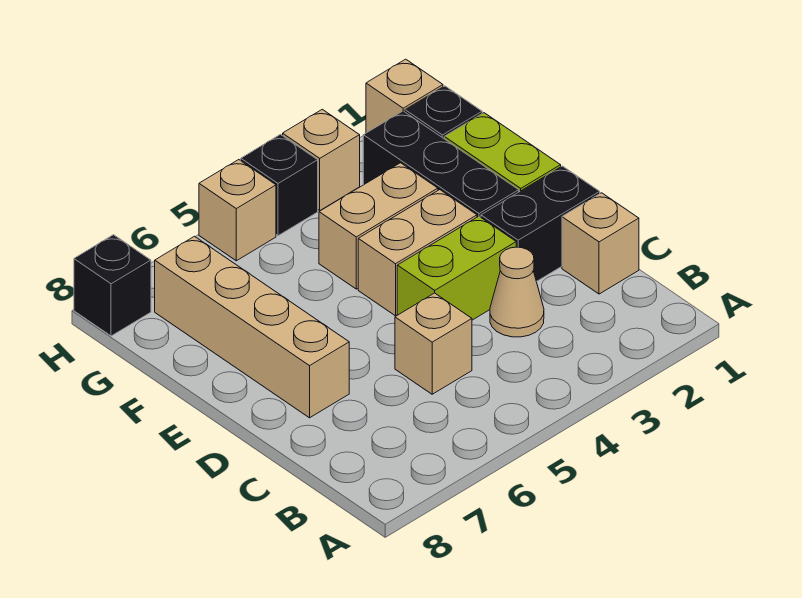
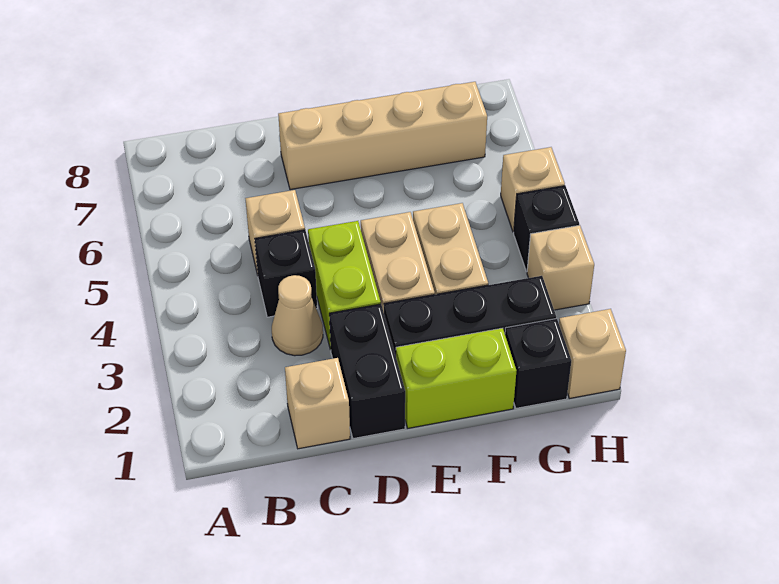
black brick H8 level 1 -> black brick C4 level 1

